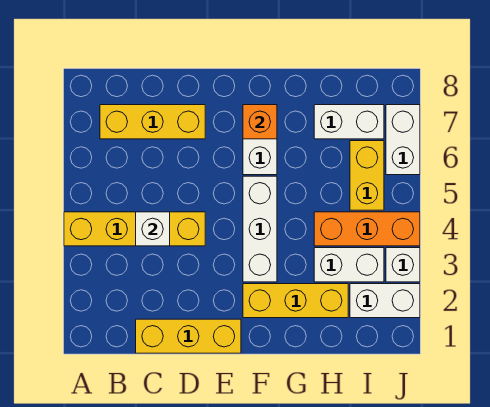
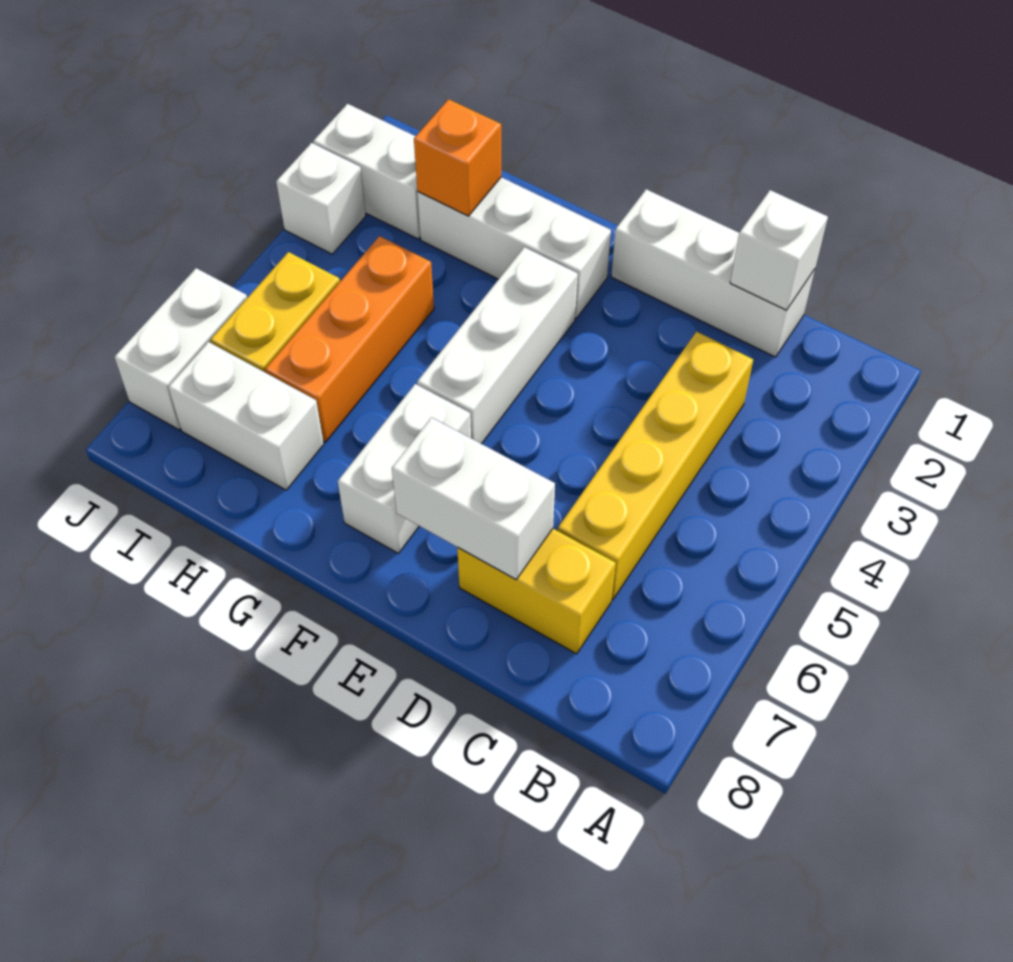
yellow brick A4:D4 level 1 -> yellow brick C3:C6 level 1
yellow brick B7:D7 level 1 -> yellow brick C7:D7 level 1
yellow brick C1:E1 level 1 -> white brick C1:E1 level 1
white brick C4 level 2 -> white brick C1 level 2
yellow brick F2:H2 level 1 -> white brick F2:H2 level 1
orange brick F7 level 2 -> orange brick H2 level 2
white brick H3:I3 level 1 -> white brick D7:E7 level 2
orange brick H4:J4 level 1 -> orange brick H4:H6 level 1

